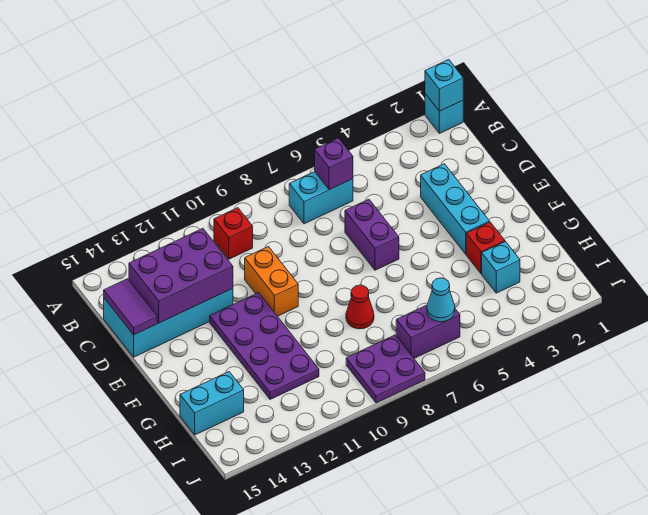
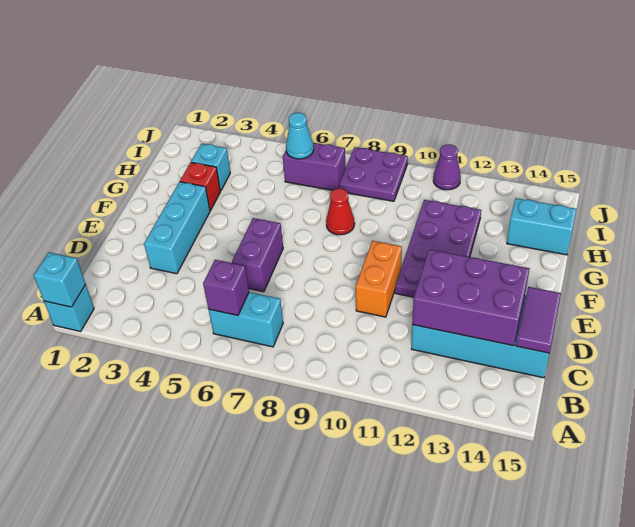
red brick B10 level 1 -> none
none -> purple cone J11 level 1

